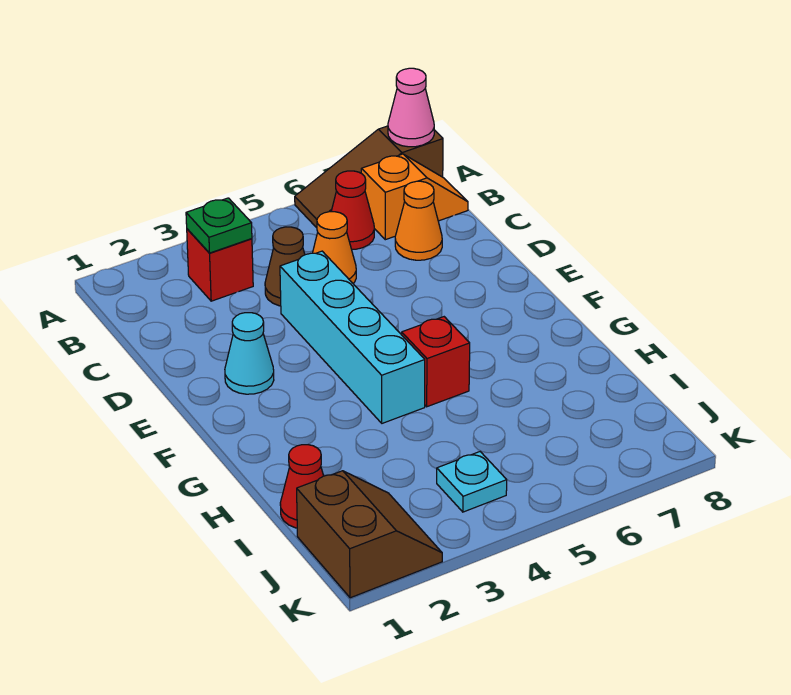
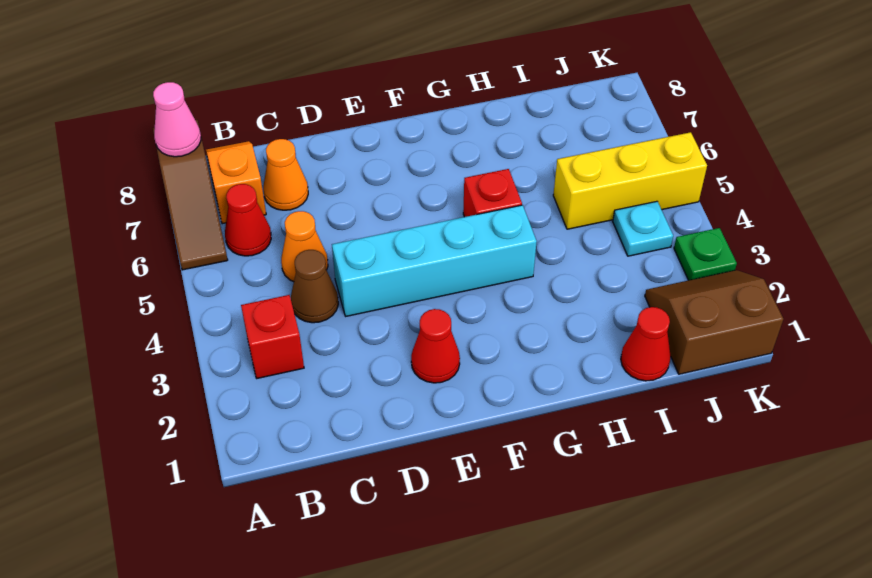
green plate B3 level 2 -> green plate K3 level 1
cyan cone E2 level 1 -> red cone E2 level 1
none -> yellow brick I5:K5 level 1

